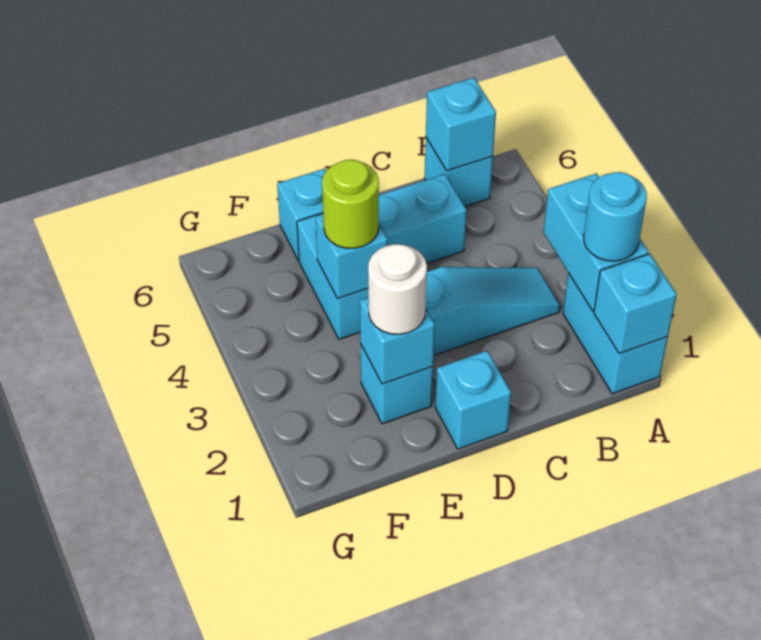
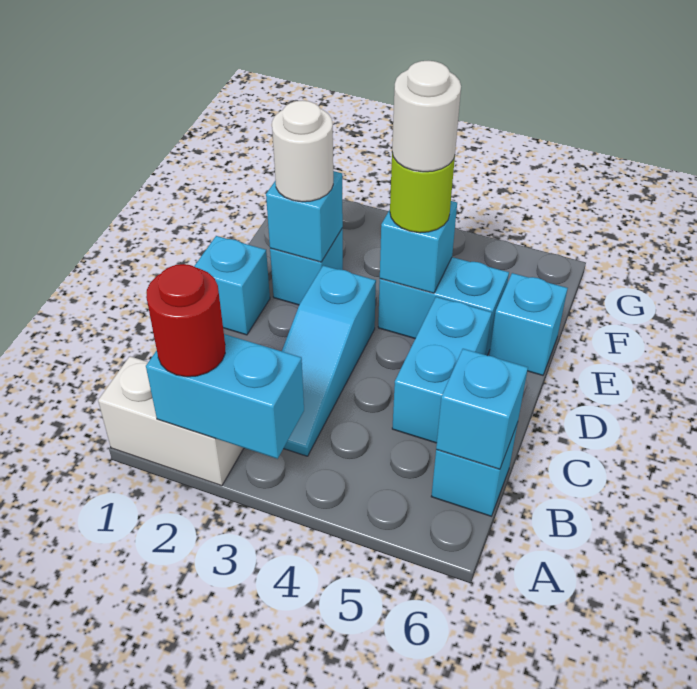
cyan brick A1:A2 level 1 -> white brick A1:A2 level 1
cyan brick A1 level 2 -> none
cyan round brick A2 level 3 -> red round brick A2 level 3
none -> white round brick E4 level 4

